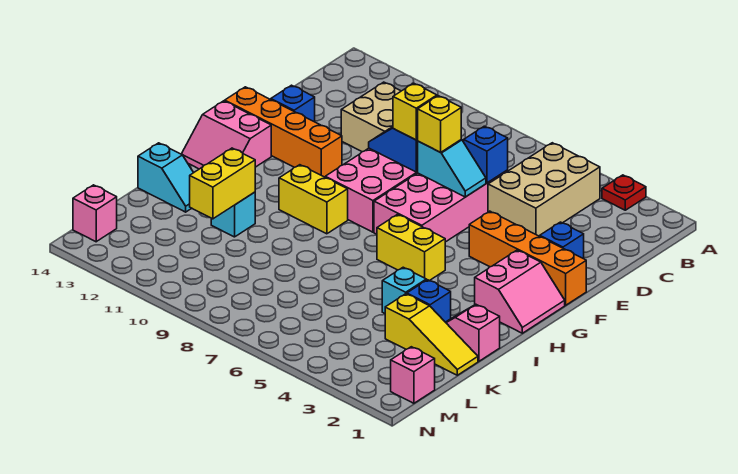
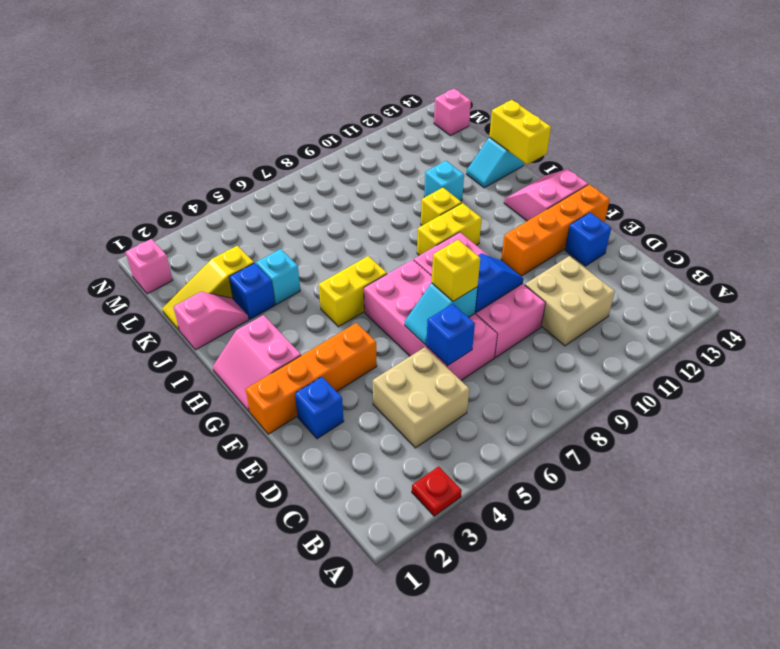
tan brick B4:D5 level 1 -> tan brick C4:D5 level 1
yellow brick E8 level 3 -> yellow brick I10 level 1
yellow brick J11:K11 level 2 -> yellow brick I14:J14 level 2

